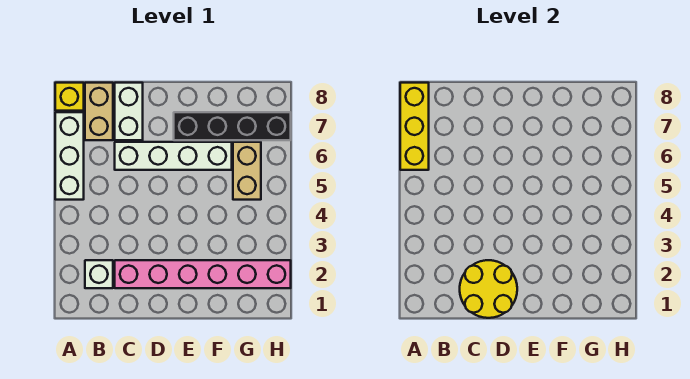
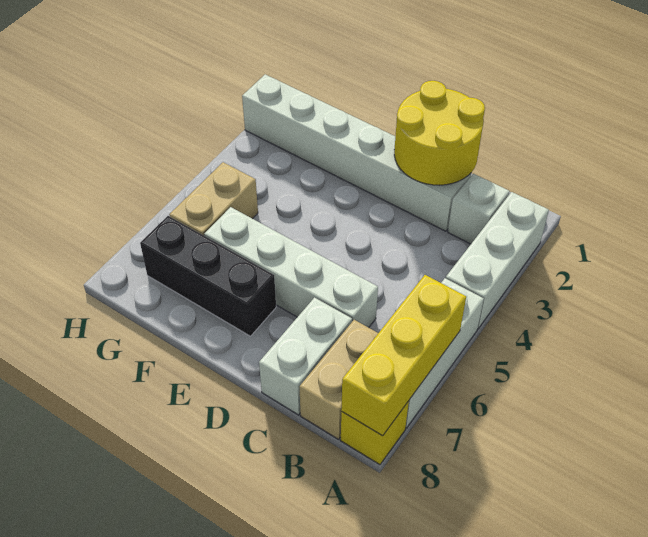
none -> white brick A2:A4 level 1
pink brick C2:H2 level 1 -> white brick C2:H2 level 1
black brick E7:H7 level 1 -> black brick E7:G7 level 1

